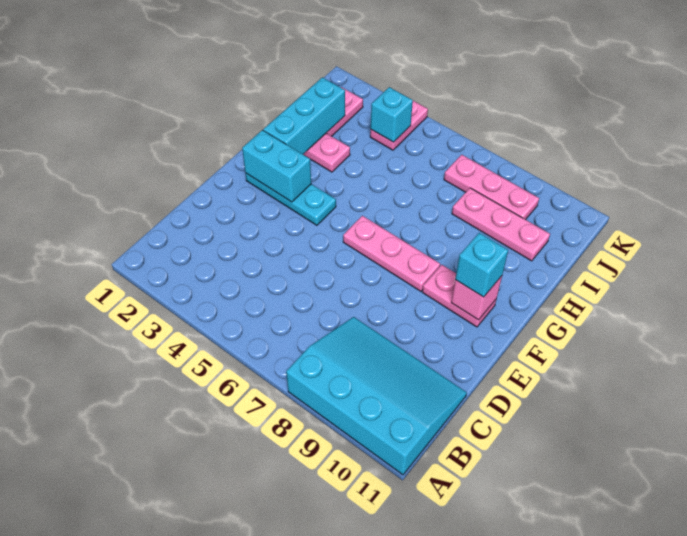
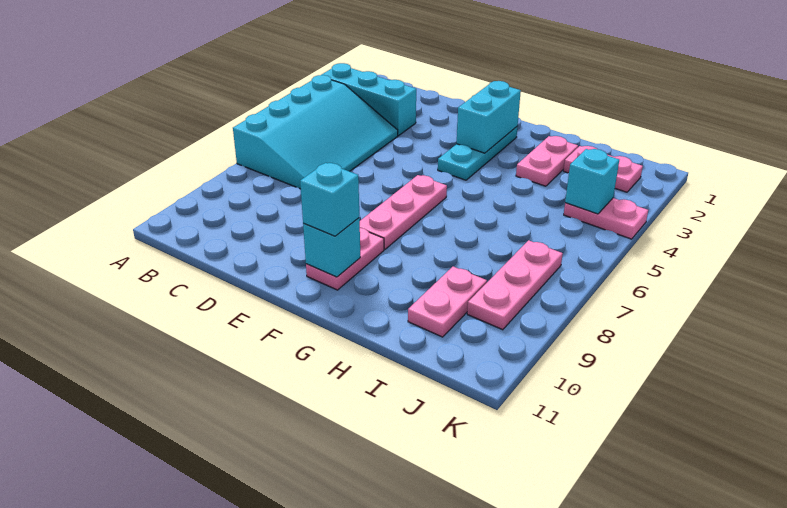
cyan slope A8:C11 level 1 top A -> cyan slope A4:C7 level 1 top A
pink brick F10 level 2 -> cyan brick F10 level 2
cyan brick G2:I2 level 2 -> cyan brick A3:C3 level 1
pink plate I8:I10 level 1 -> pink plate I9:I10 level 1

